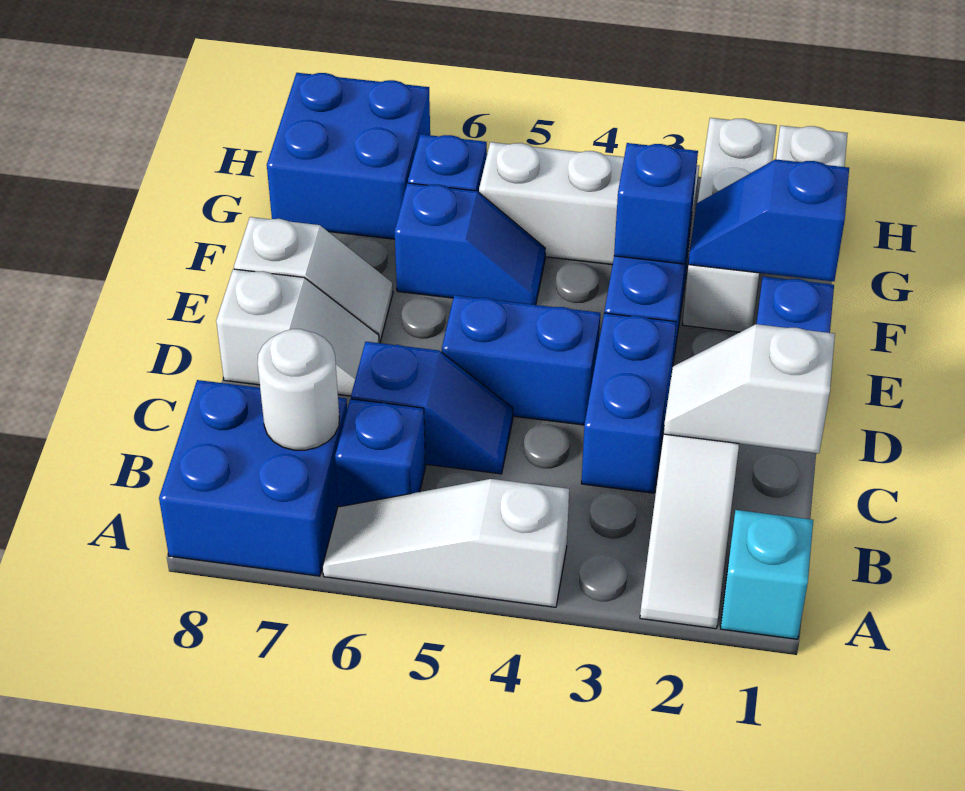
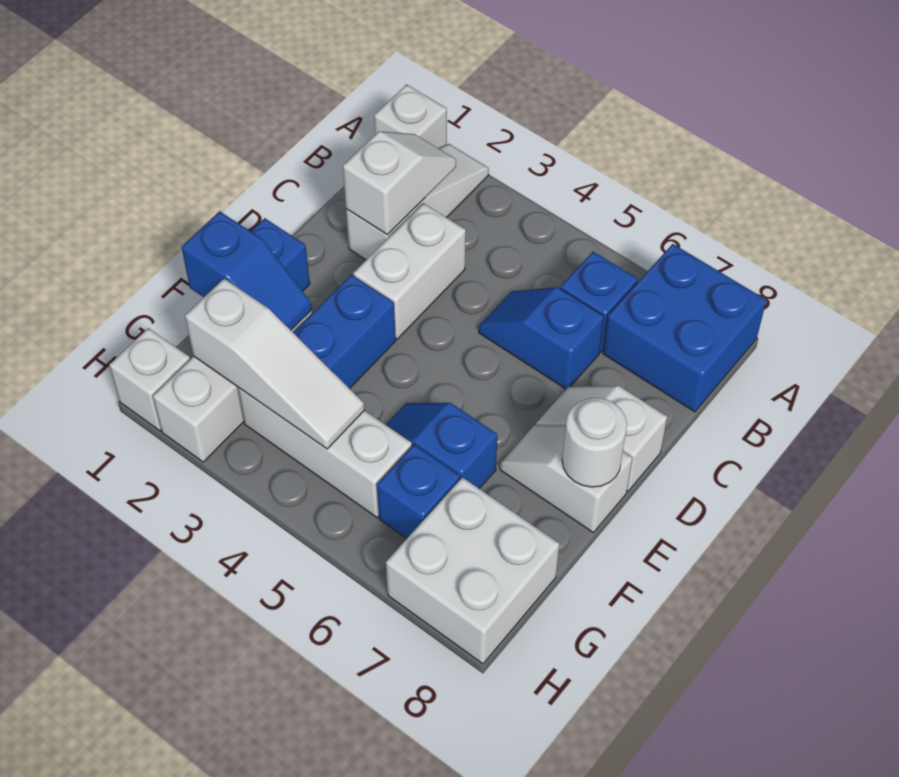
cyan brick A1 level 1 -> white brick A1 level 1
white slope A4:A6 level 1 top 4 -> white slope G2:G4 level 2 top 2
white round brick B7 level 2 -> white round brick E8 level 2
white slope C1:C2 level 2 top 1 -> white slope B2:C2 level 2 top C
blue brick C3:D3 level 1 -> white brick C3:D3 level 1
blue brick D4:D5 level 1 -> none
blue brick F3 level 2 -> none
blue brick G7:H8 level 1 -> white brick G7:H8 level 1

